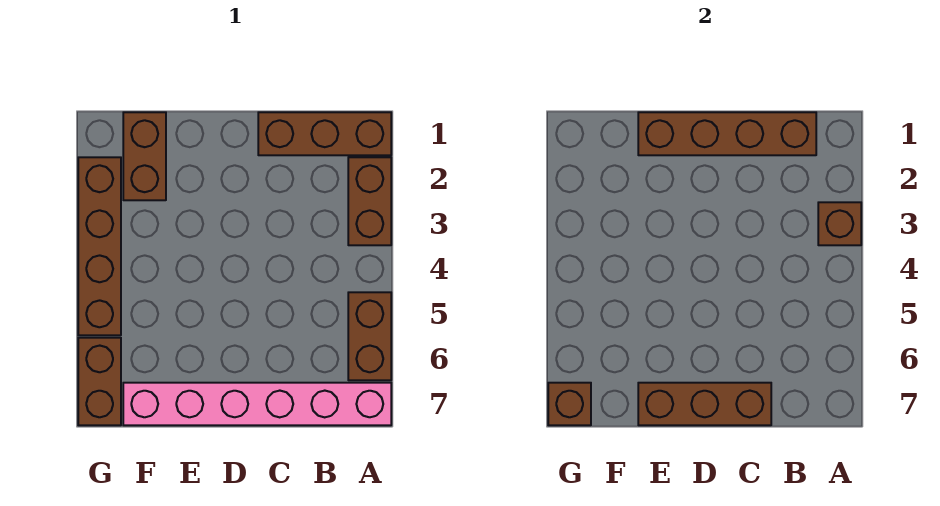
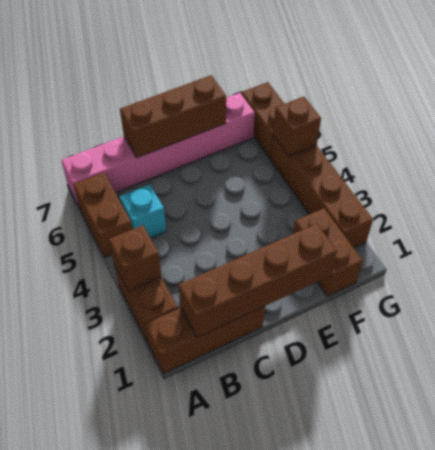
none -> cyan brick B5 level 1
brown brick G7 level 2 -> brown brick G5 level 2

